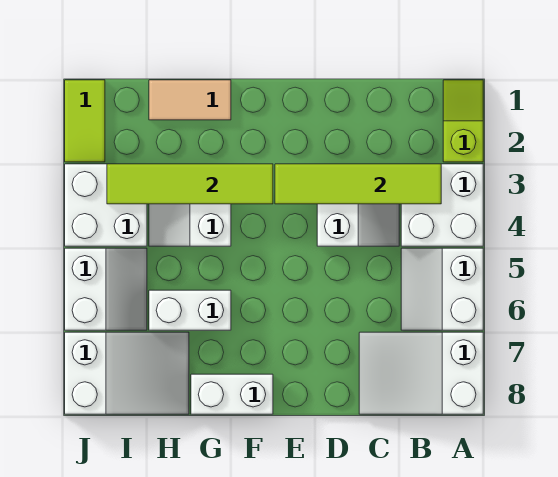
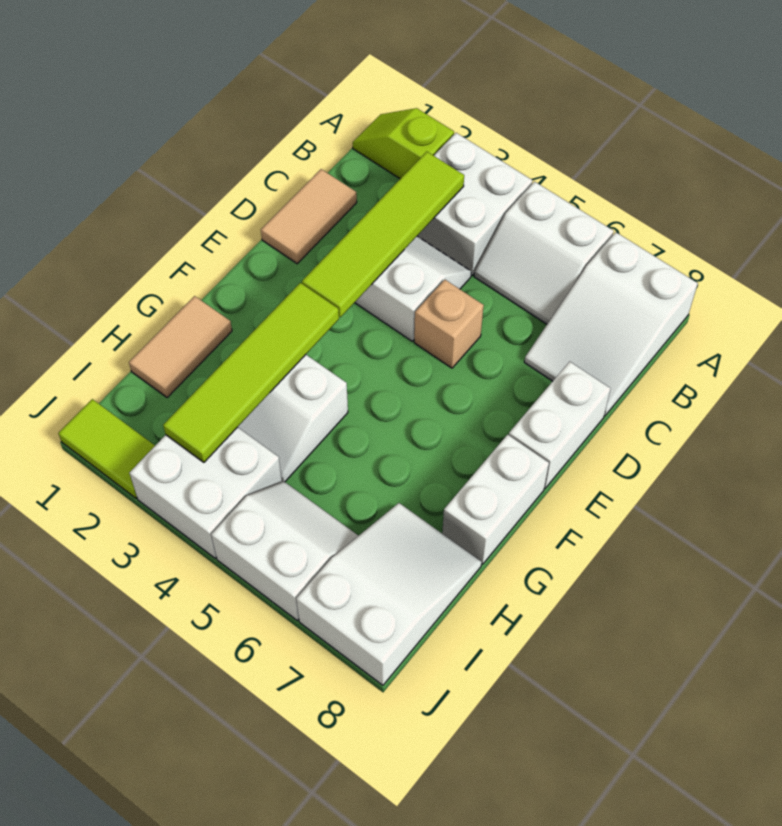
none -> tan tile C1:D1 level 1
none -> tan brick D5 level 1
white brick G6:H6 level 1 -> white brick D8:E8 level 1

